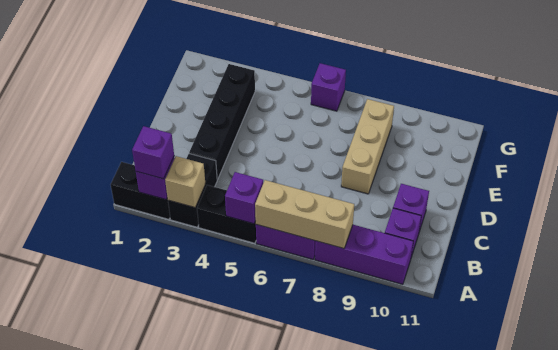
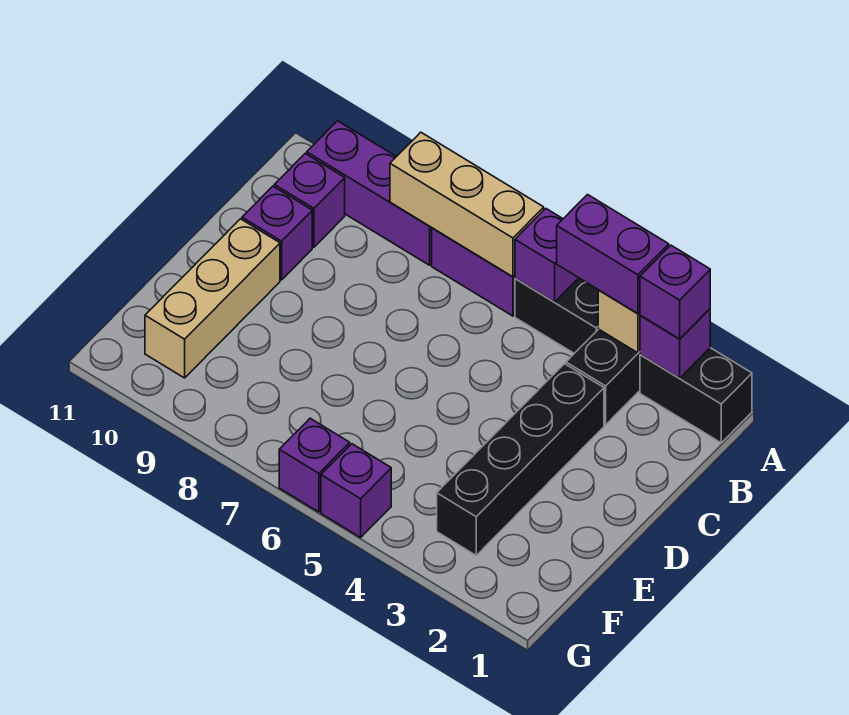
none -> purple brick A3:A4 level 3
tan brick D8:F8 level 1 -> tan brick D10:F10 level 1
none -> purple brick G5 level 1

